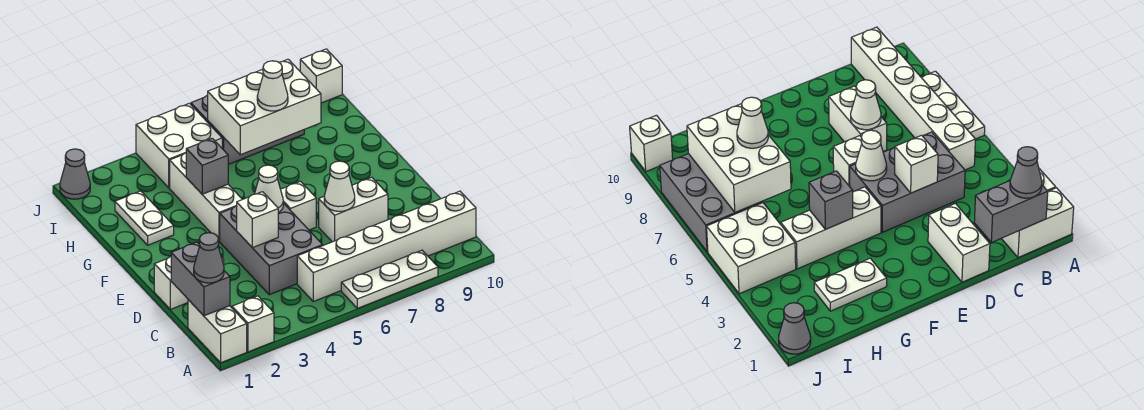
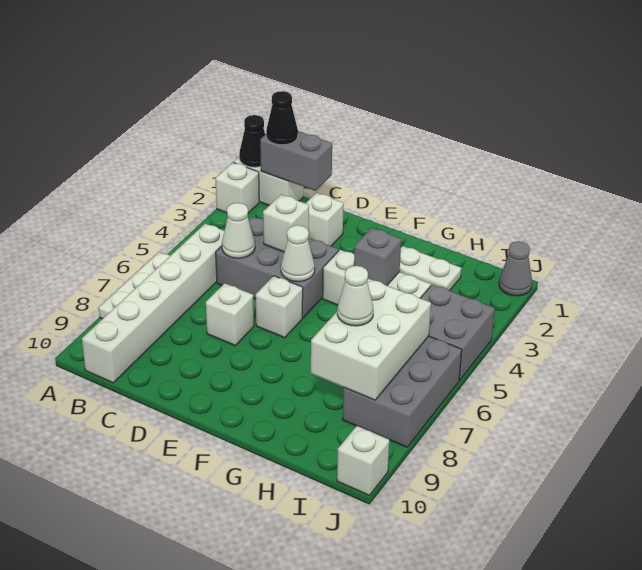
none -> black cone A1 level 2
grey cone B1 level 3 -> black cone B1 level 3
white brick D1:D2 level 1 -> white brick D2 level 1
white brick D7:D8 level 1 -> white brick D7 level 1
white cone D7 level 2 -> white cone C5 level 2
white brick I4:J5 level 1 -> grey brick I4:J5 level 1

